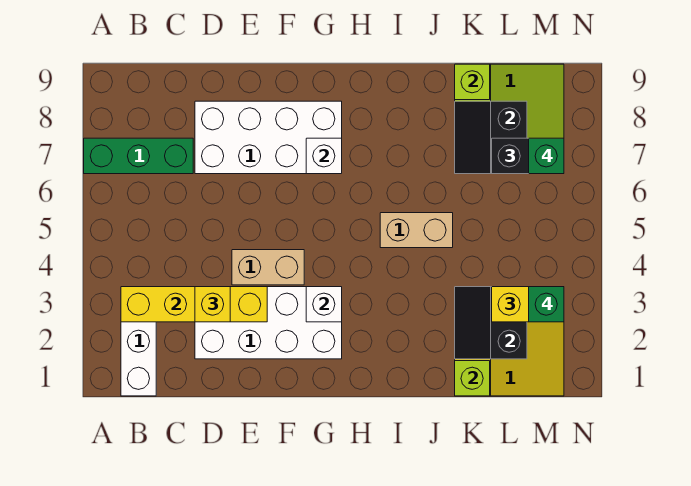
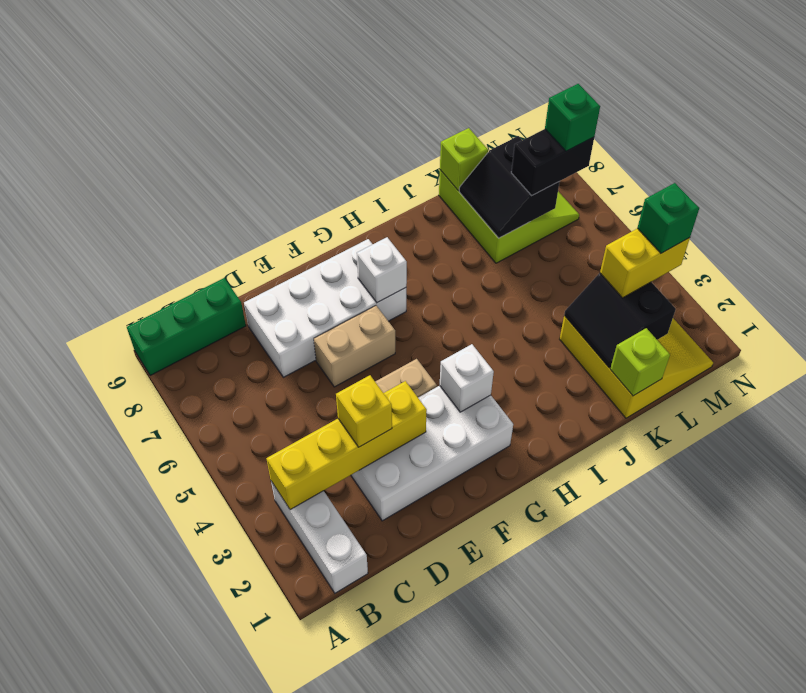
green brick A7:C7 level 1 -> green brick A9:C9 level 1
tan brick I5:J5 level 1 -> tan brick E6:F6 level 1

